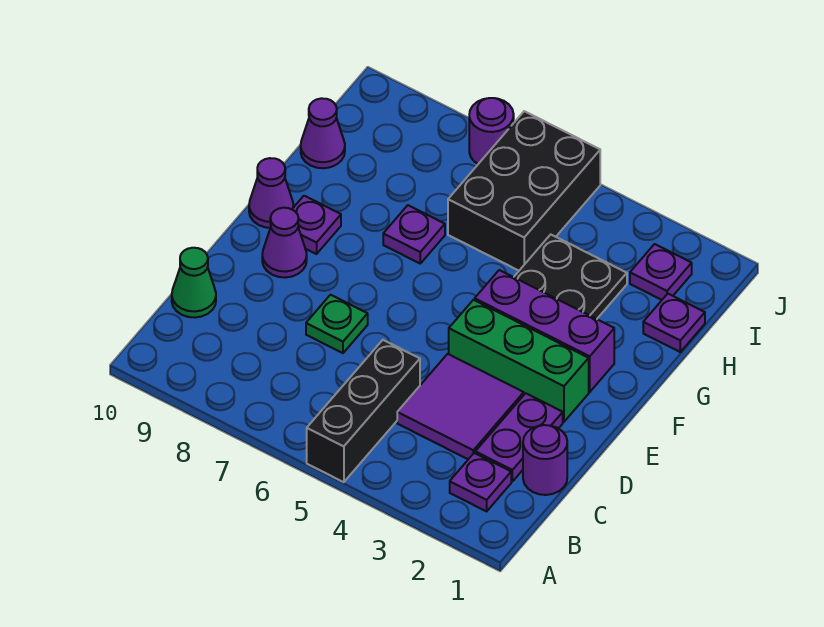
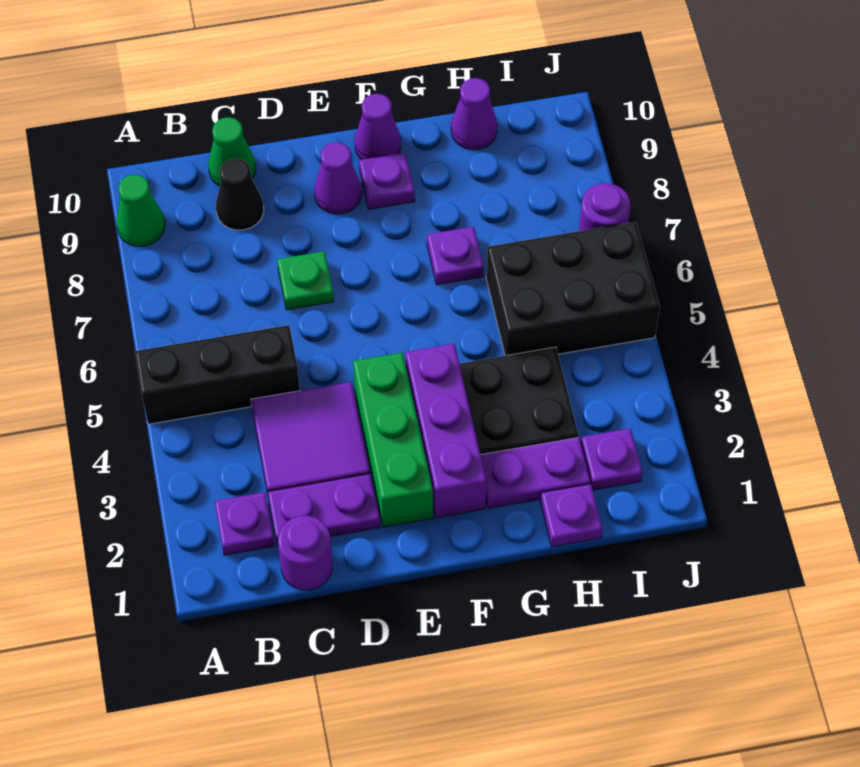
none -> green cone A9 level 1
none -> black cone C9 level 1
none -> purple plate G2:H2 level 1

